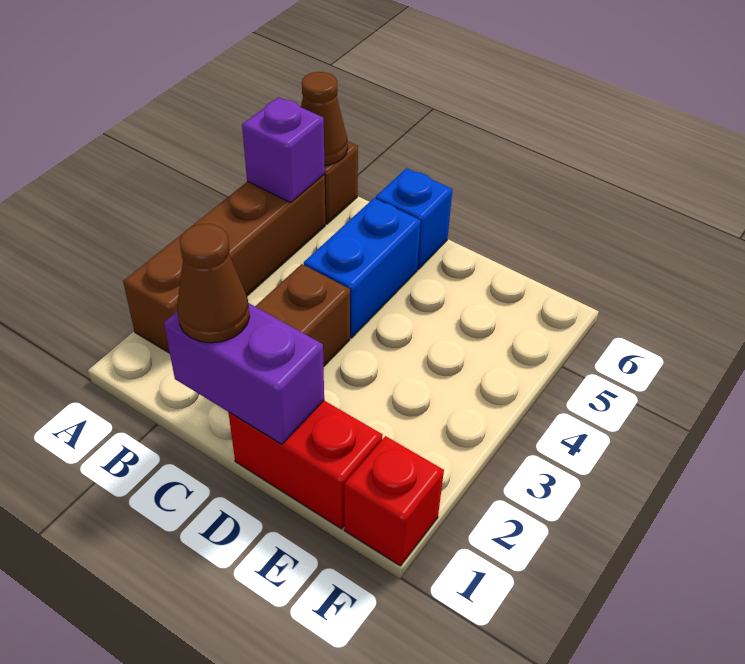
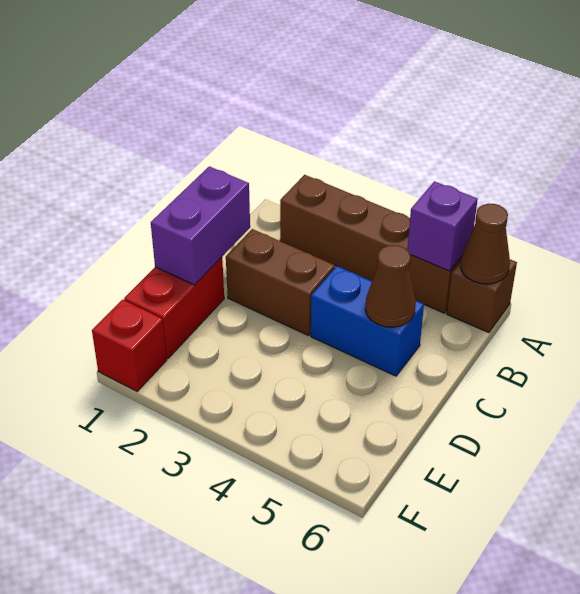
brown cone C1 level 3 -> brown cone C5 level 2
blue brick C6 level 1 -> none

